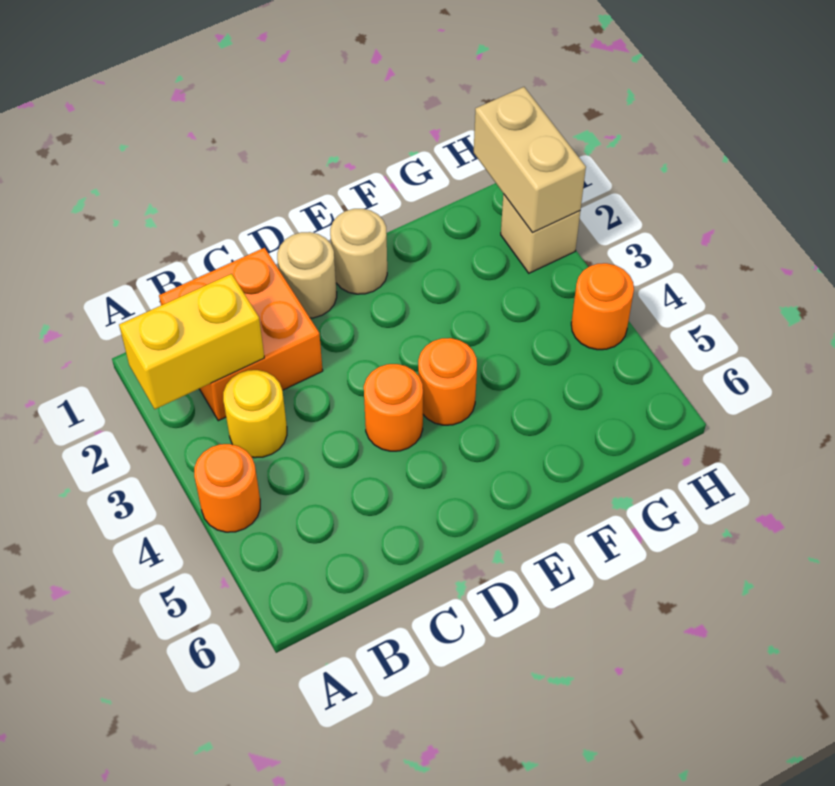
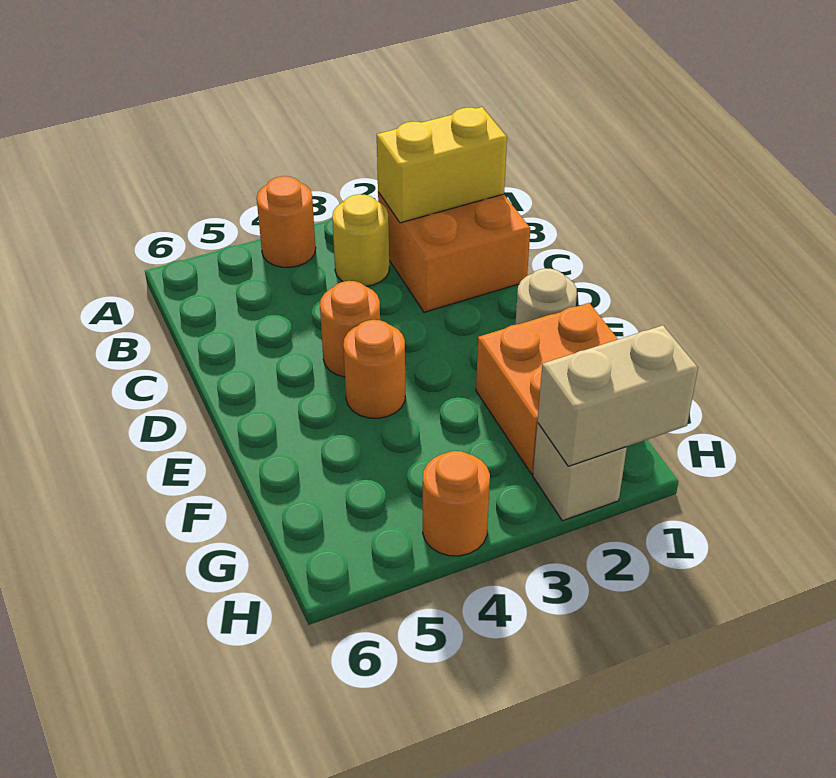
yellow brick A2:B2 level 2 -> yellow brick B1:B2 level 2
tan round brick D1 level 1 -> none
none -> orange brick F1:G2 level 1

